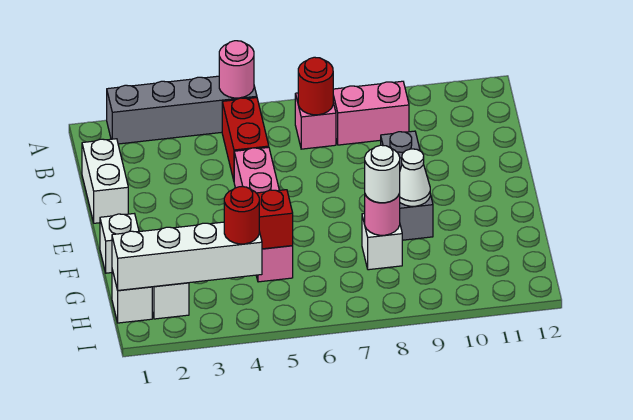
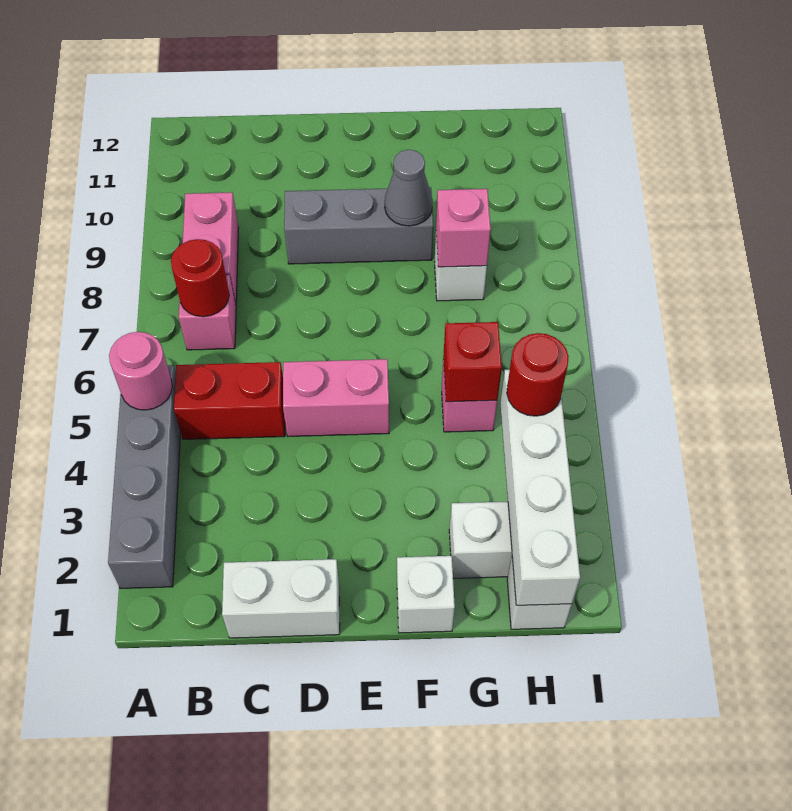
white cone F9 level 2 -> grey cone F9 level 2
pink round brick G8 level 2 -> pink brick G8 level 2
white round brick G8 level 3 -> none

